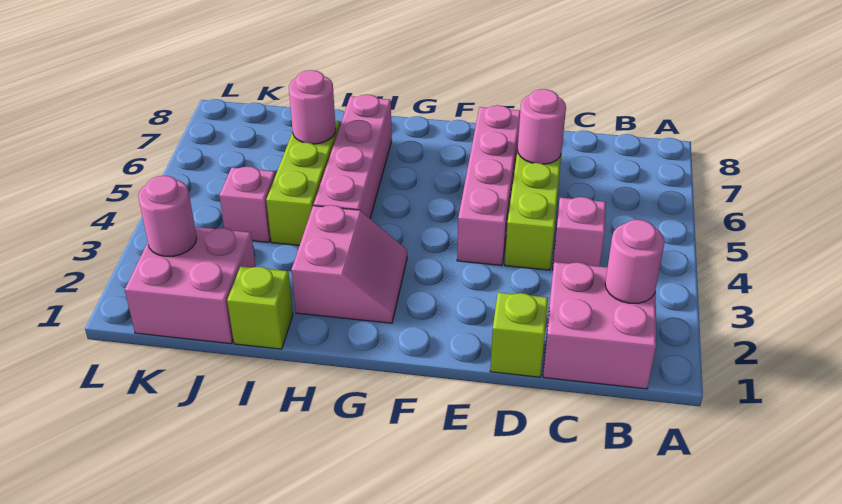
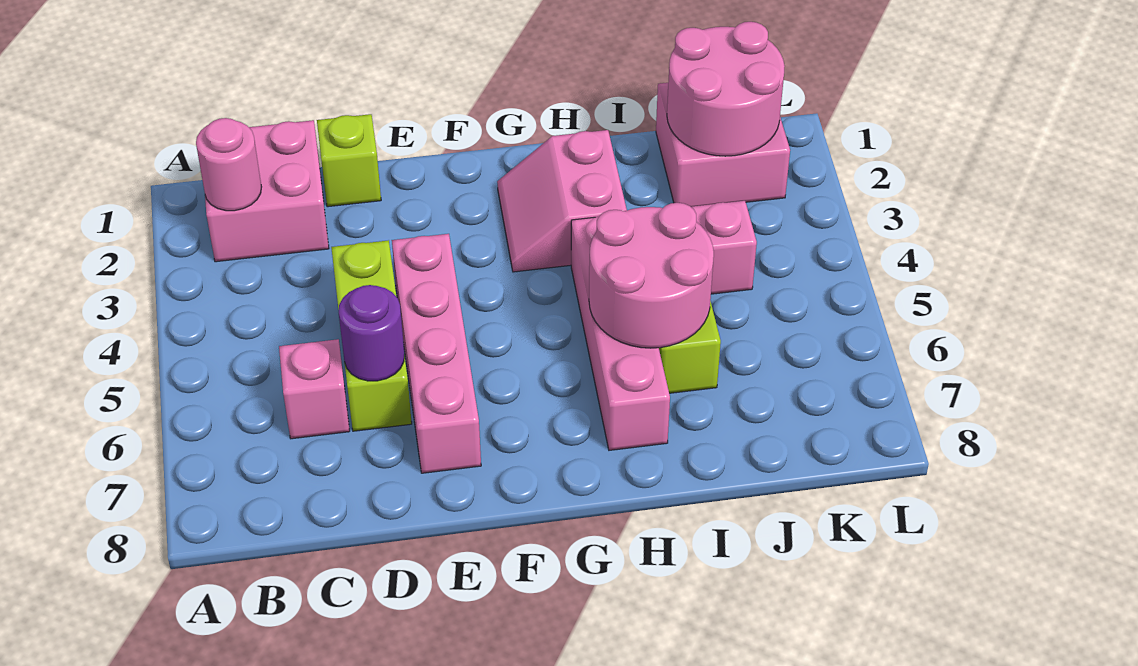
pink brick C4 level 1 -> pink brick C6 level 1
pink round brick D6 level 2 -> purple round brick D6 level 2
lime brick I1 level 1 -> none
pink round brick I6 level 2 -> pink round brick H5:I6 level 2
pink round brick K2 level 2 -> pink round brick J1:K2 level 2

